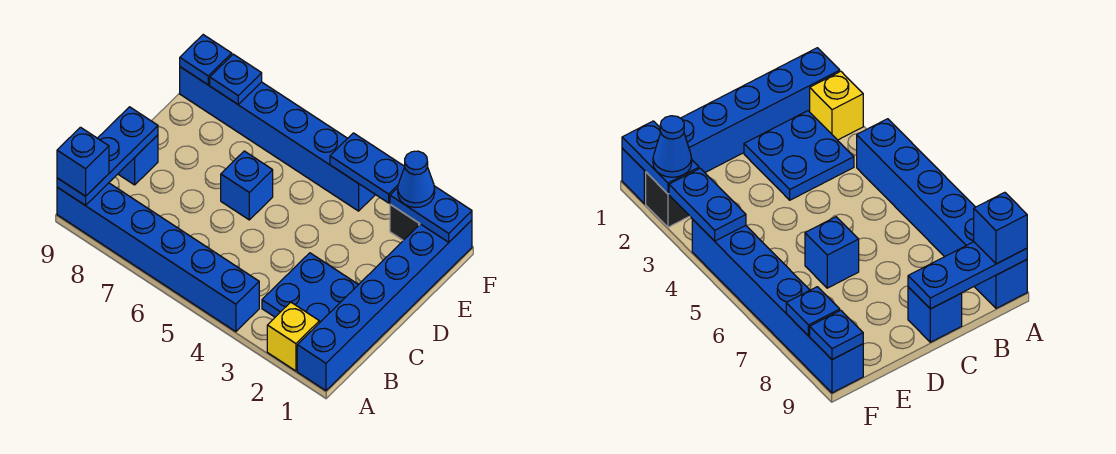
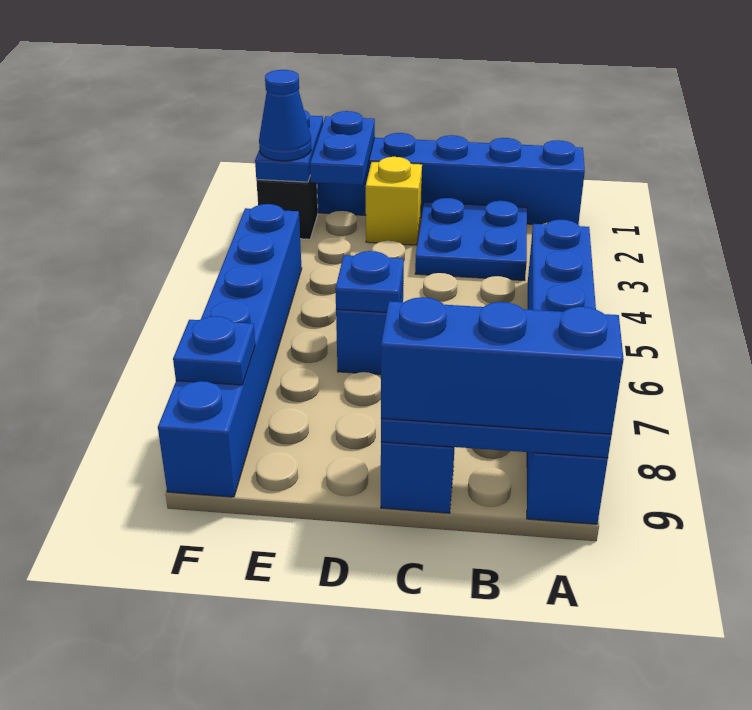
yellow brick A2 level 1 -> yellow brick D2 level 1
blue brick A9 level 3 -> blue brick A9:C9 level 3
blue plate F3:F4 level 2 -> blue plate E1:E2 level 2
blue plate F9 level 2 -> blue plate D6 level 2

